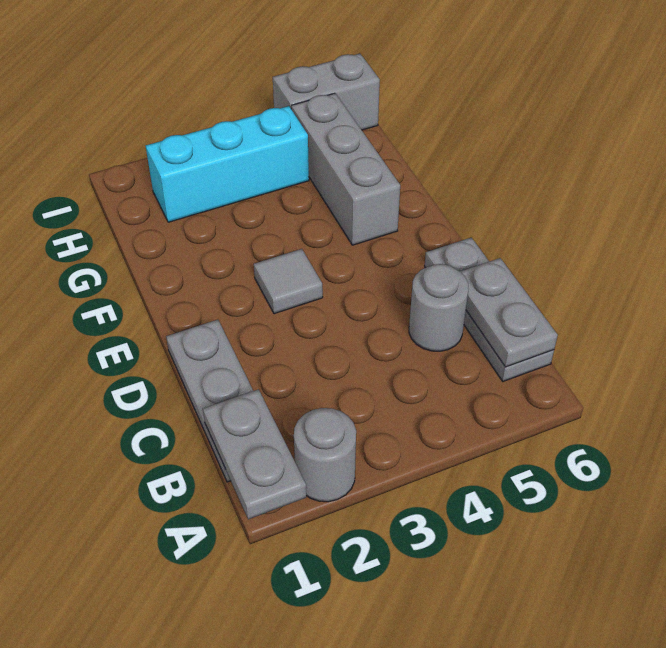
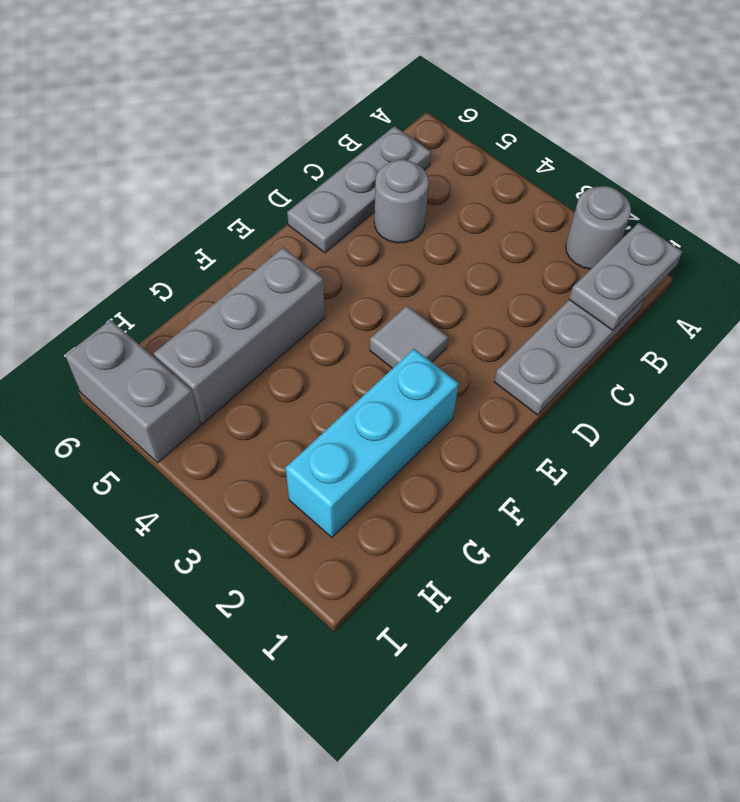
grey plate B6:C6 level 2 -> none
cyan brick H2:H4 level 1 -> cyan brick F2:H2 level 1

